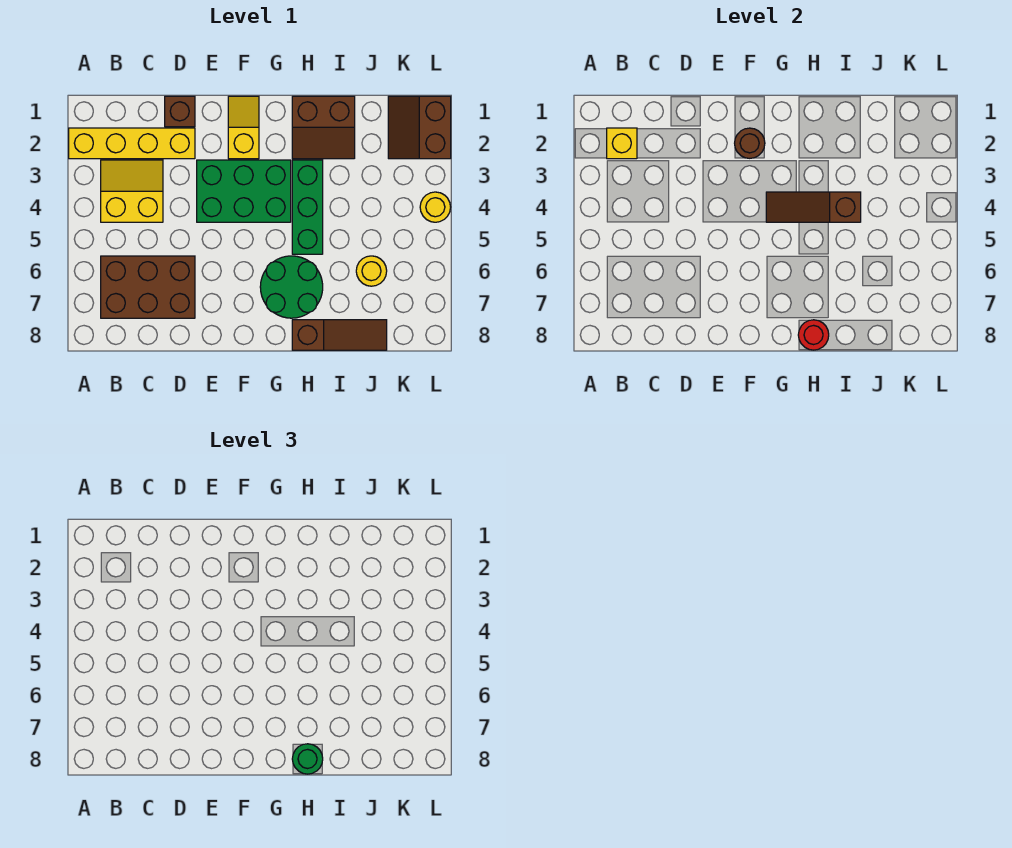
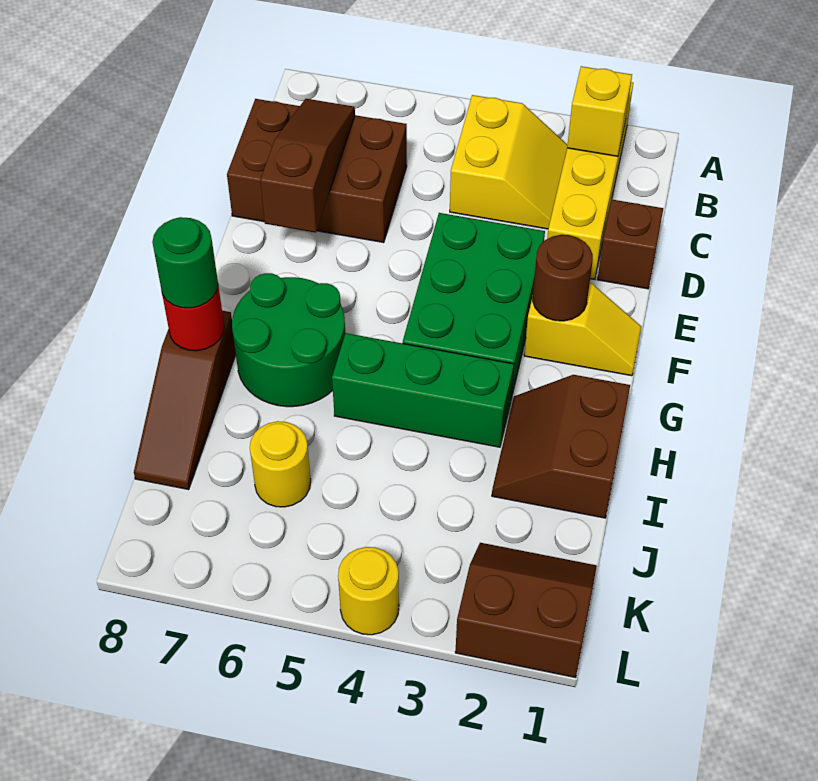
brown brick B6:D7 level 1 -> brown brick C6:D8 level 1
brown slope G4:I4 level 2 top I -> brown slope C7:E7 level 2 top E

